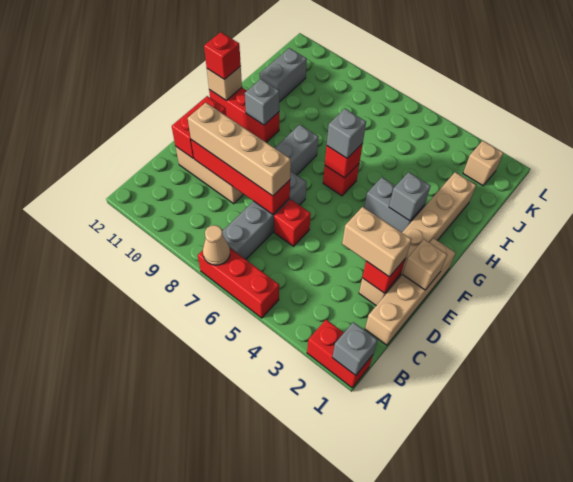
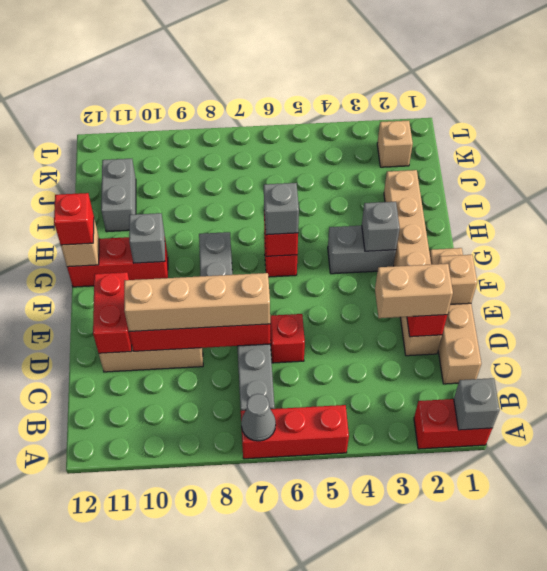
tan cone A7 level 2 -> grey cone A7 level 2

